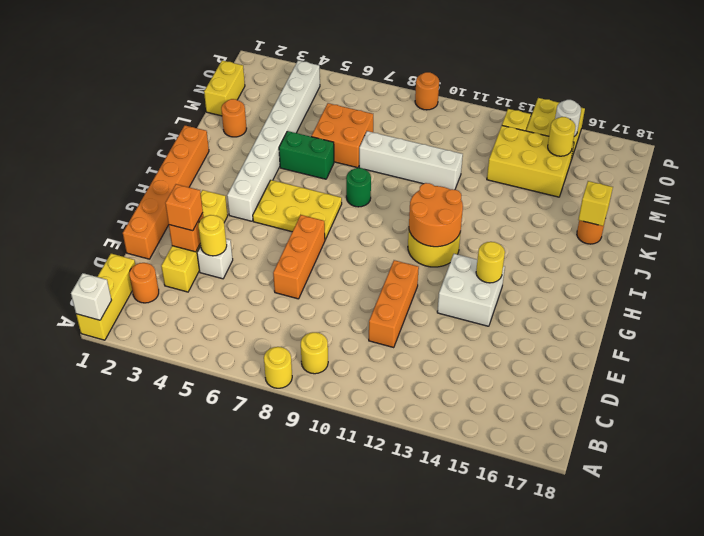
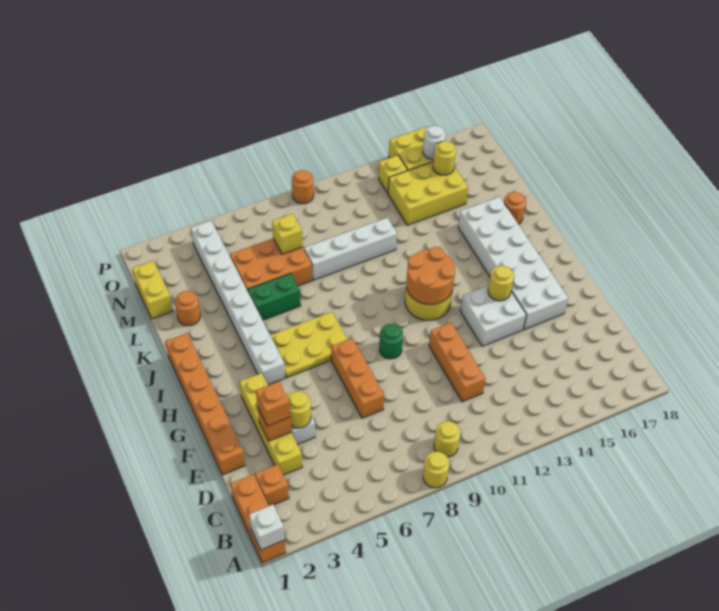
yellow brick A1:C1 level 1 -> orange brick A1:C1 level 1
orange round brick C2 level 1 -> orange brick C2 level 1
none -> white brick F15:K16 level 1
green round brick J8 level 1 -> green round brick G9 level 1
yellow brick K17 level 2 -> yellow brick M7 level 2
orange brick L6:M7 level 1 -> orange brick L5:M7 level 1

